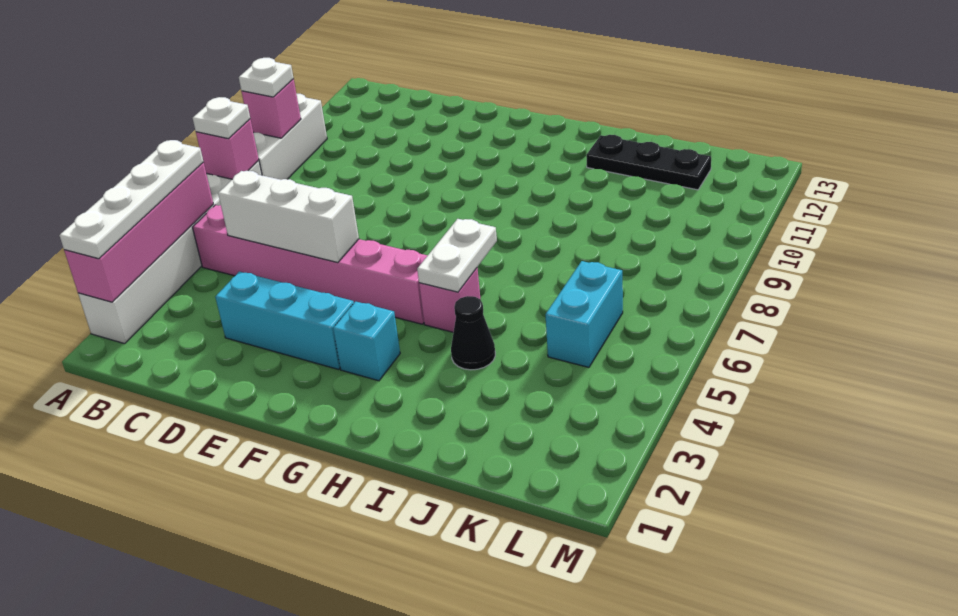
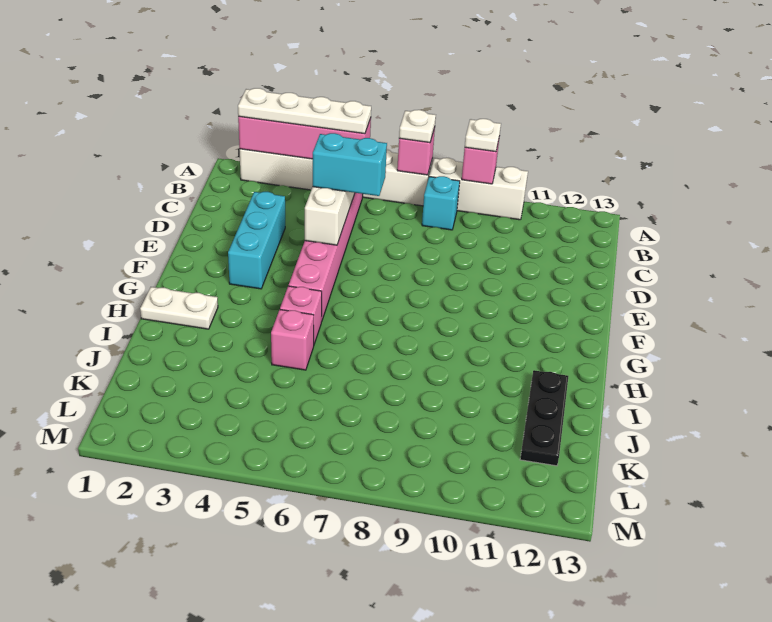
cyan brick G3 level 1 -> cyan brick B8 level 1
white plate H5:H6 level 2 -> white plate H1:H2 level 1
black cone I4 level 1 -> none
none -> pink brick I5 level 1
cyan brick K5:K6 level 1 -> cyan brick D5:D6 level 3

